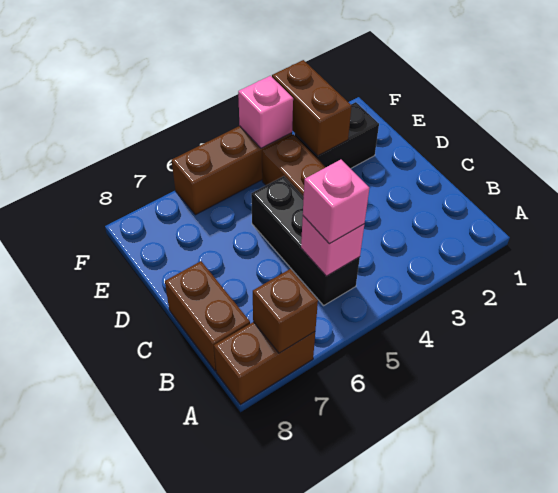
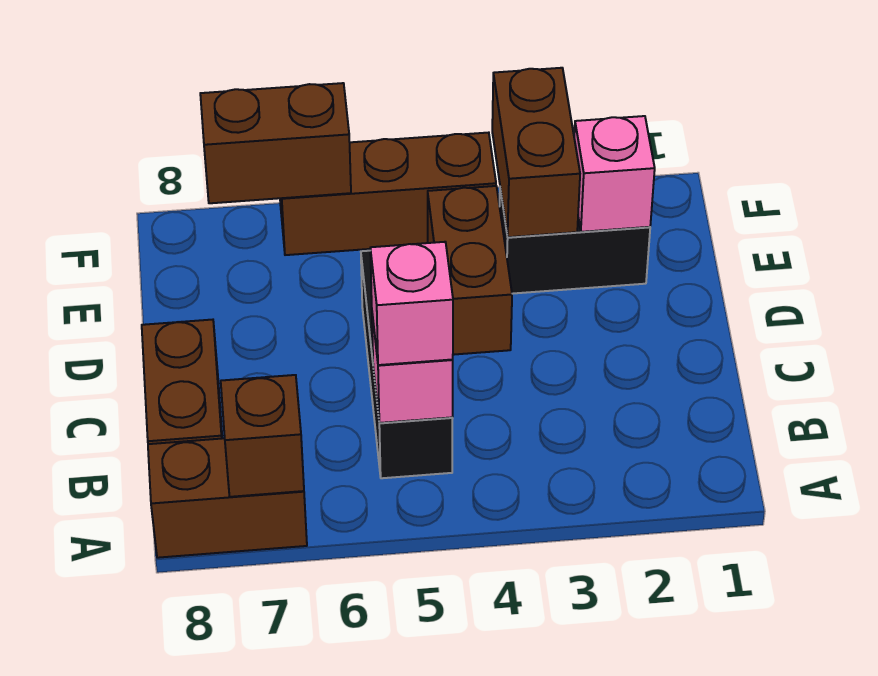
pink brick F4 level 2 -> pink brick E2 level 2
none -> brown brick F6:F7 level 2

